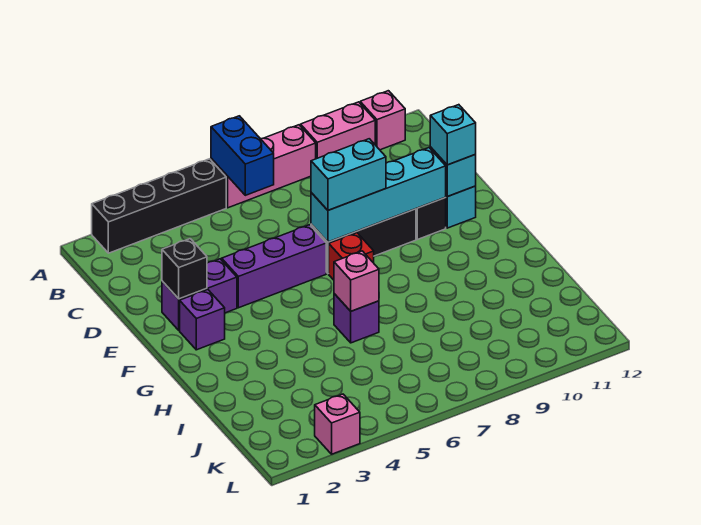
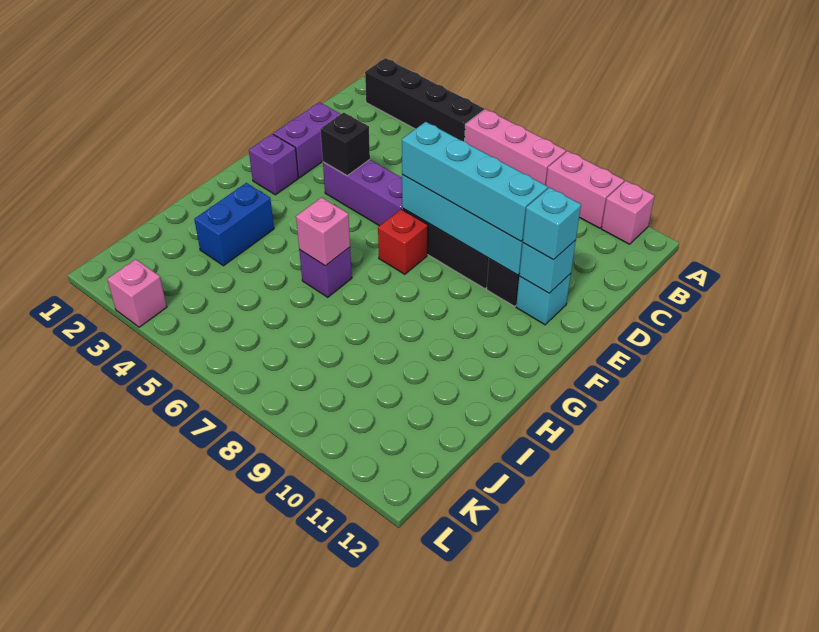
blue brick A6:B6 level 2 -> blue brick H3:I3 level 1
purple brick E2:E3 level 1 -> purple brick D2:E2 level 1
black brick E2 level 2 -> black brick E4 level 2
cyan brick E7:E8 level 3 -> cyan brick E7:E10 level 3

